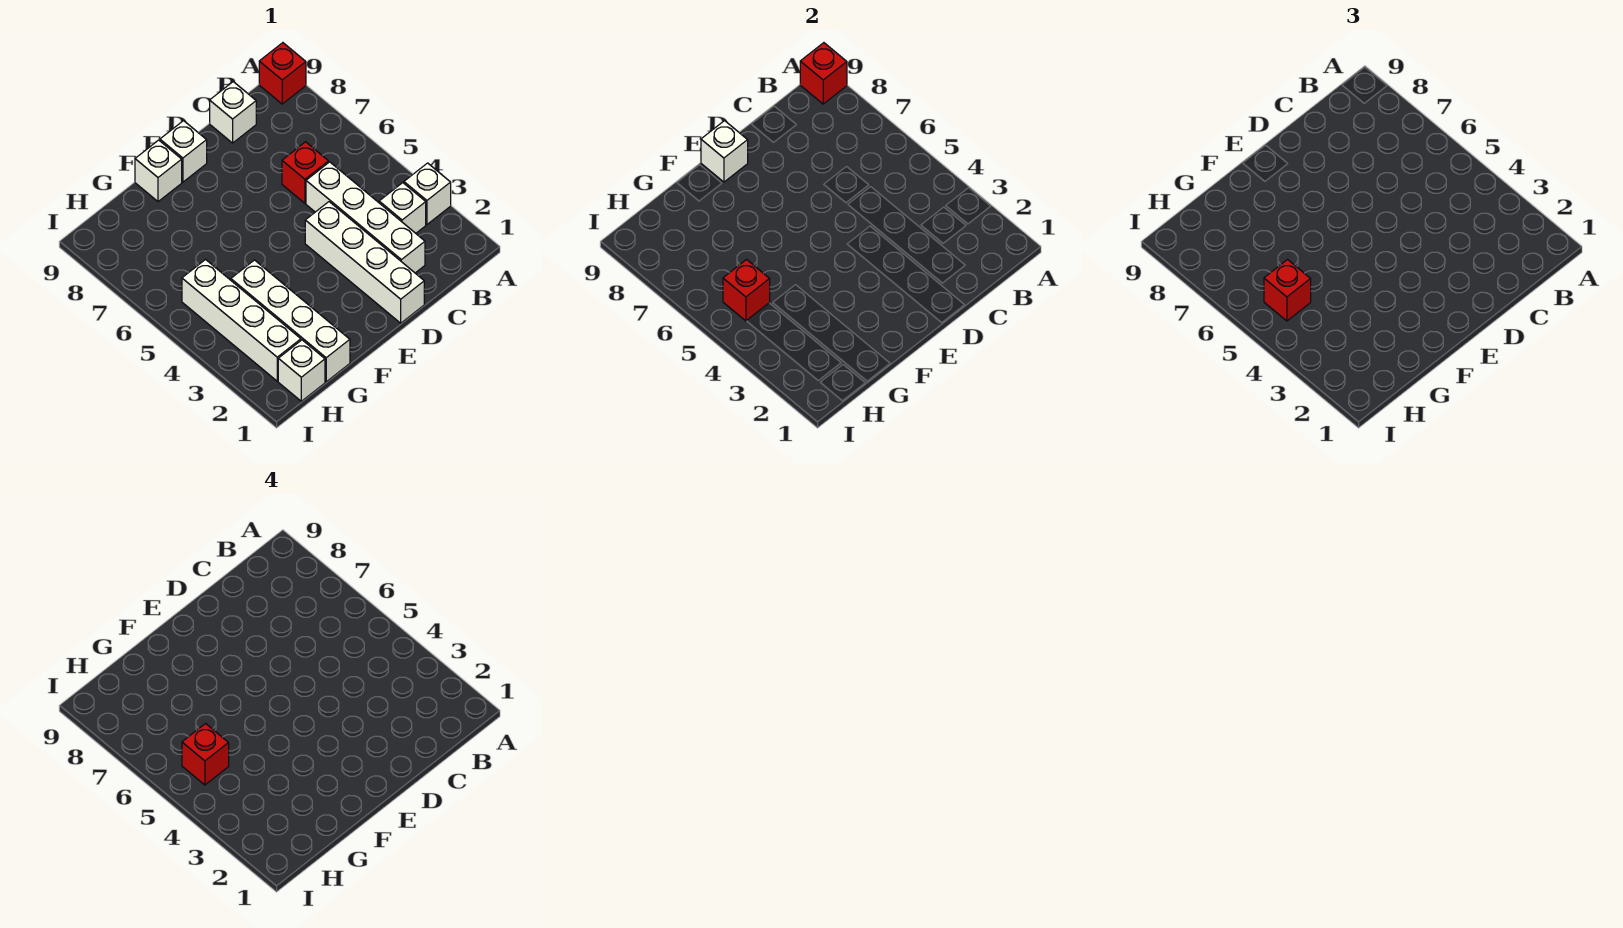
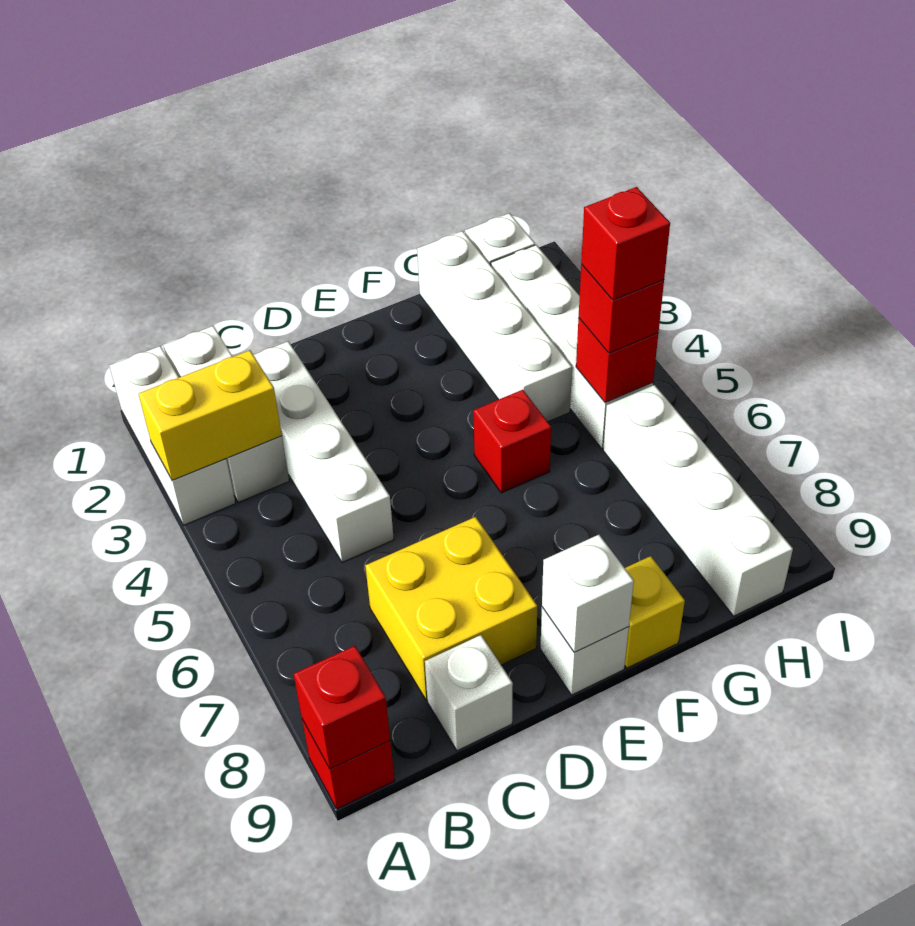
white brick A3 level 1 -> white brick A1:A3 level 1
none -> yellow brick A3:B3 level 2
white brick B3 level 1 -> white brick B1:B3 level 1
red brick C6 level 1 -> red brick F5 level 1
none -> yellow brick C7:D8 level 1
white brick D1:D4 level 1 -> white brick H6:H9 level 1
white brick F9 level 1 -> yellow brick F9 level 1

